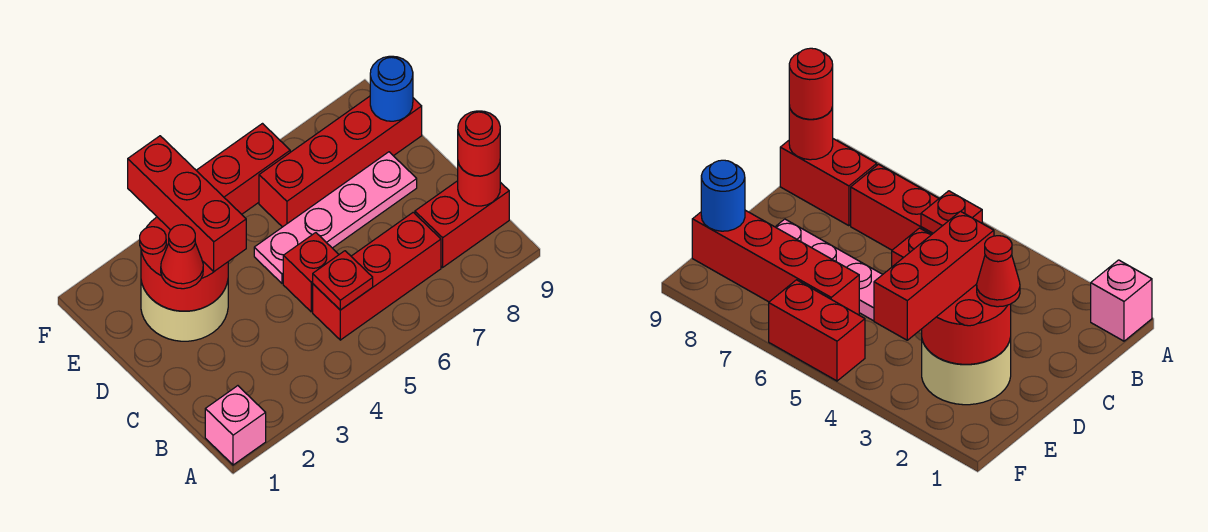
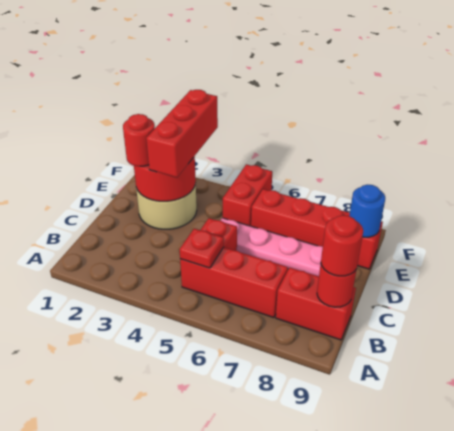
pink brick A1 level 1 -> none
red cone D2 level 3 -> red round brick D2 level 3
red brick F5:F6 level 1 -> red brick E5:F5 level 1

